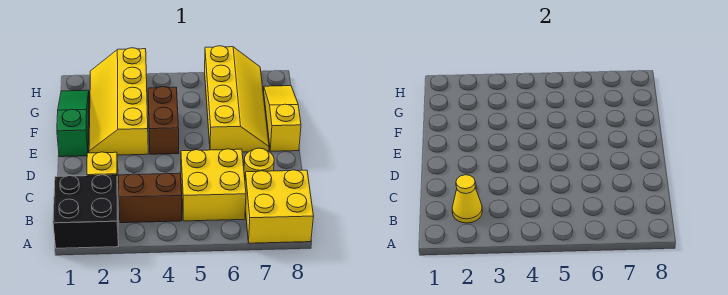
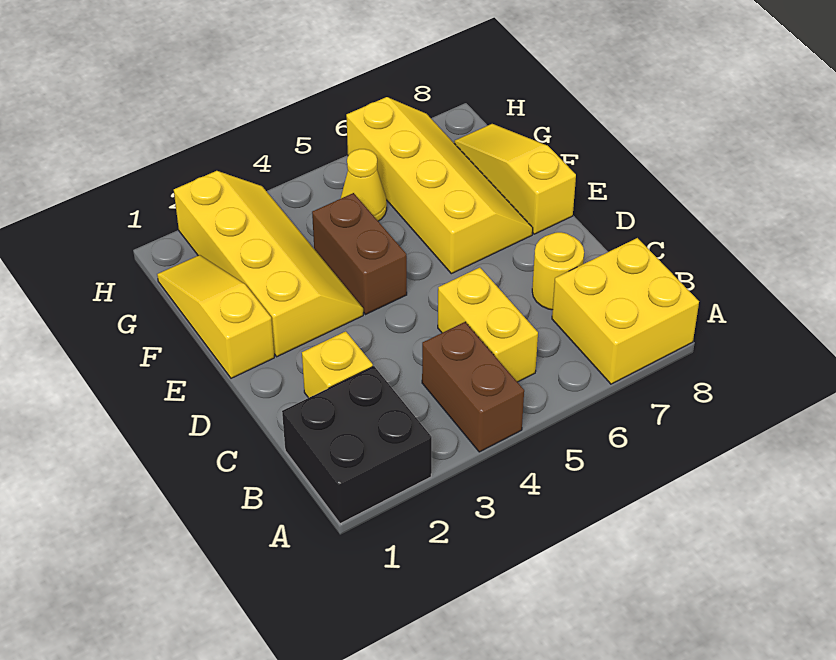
yellow cone B2 level 2 -> yellow cone G5 level 1
brown brick B3:B4 level 1 -> brown brick A4:B4 level 1
yellow brick B5:C6 level 1 -> yellow brick B5:C5 level 1
green slope E1:G1 level 1 top E -> yellow slope E1:G1 level 1 top E
yellow slope E2:H3 level 1 top 3 -> yellow slope E2:H3 level 1 top 2

